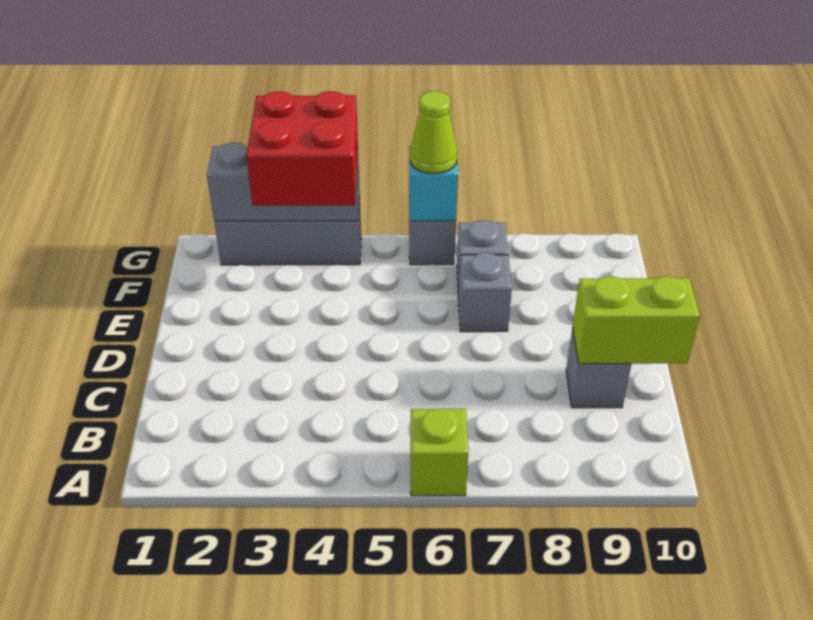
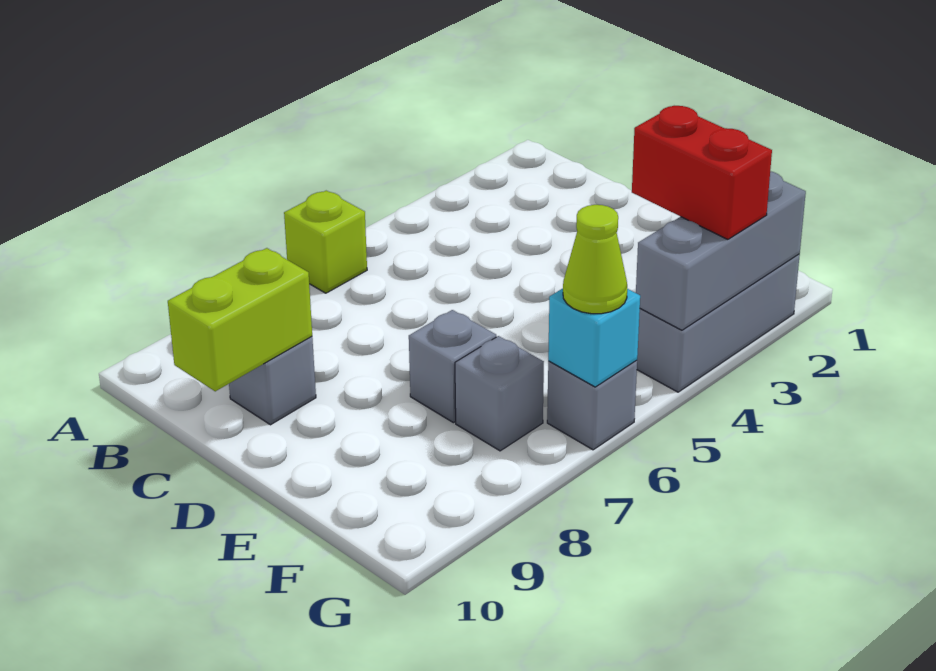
red brick F3:G4 level 3 -> red brick F3:G3 level 3

